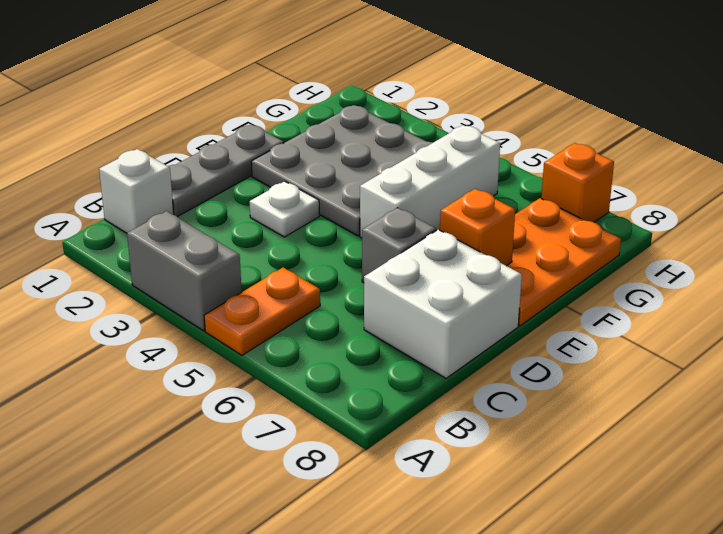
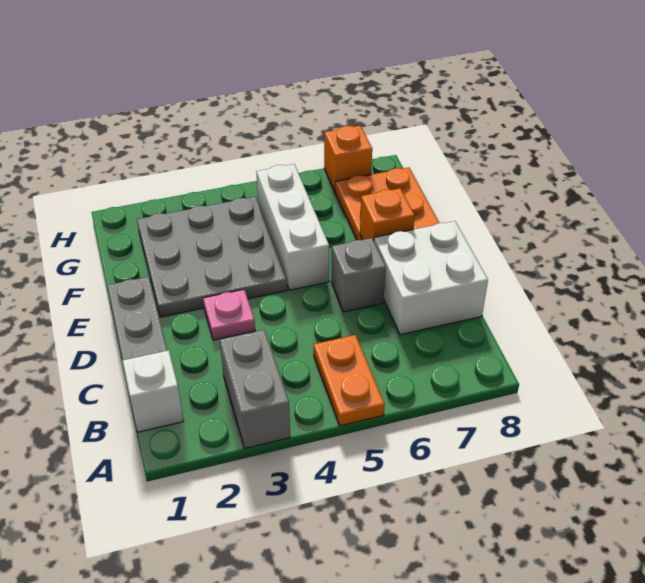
grey brick A3:A4 level 1 -> grey brick A3:B3 level 1
white plate D3 level 1 -> pink plate D3 level 1

